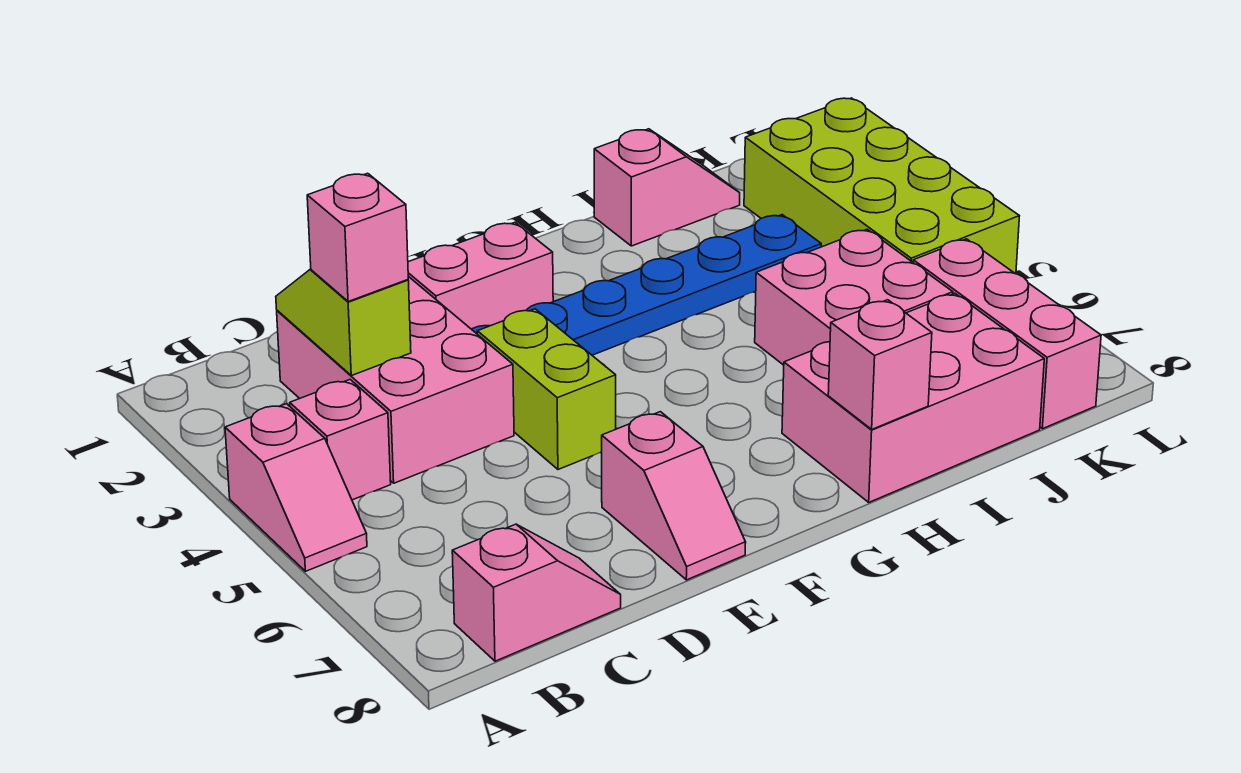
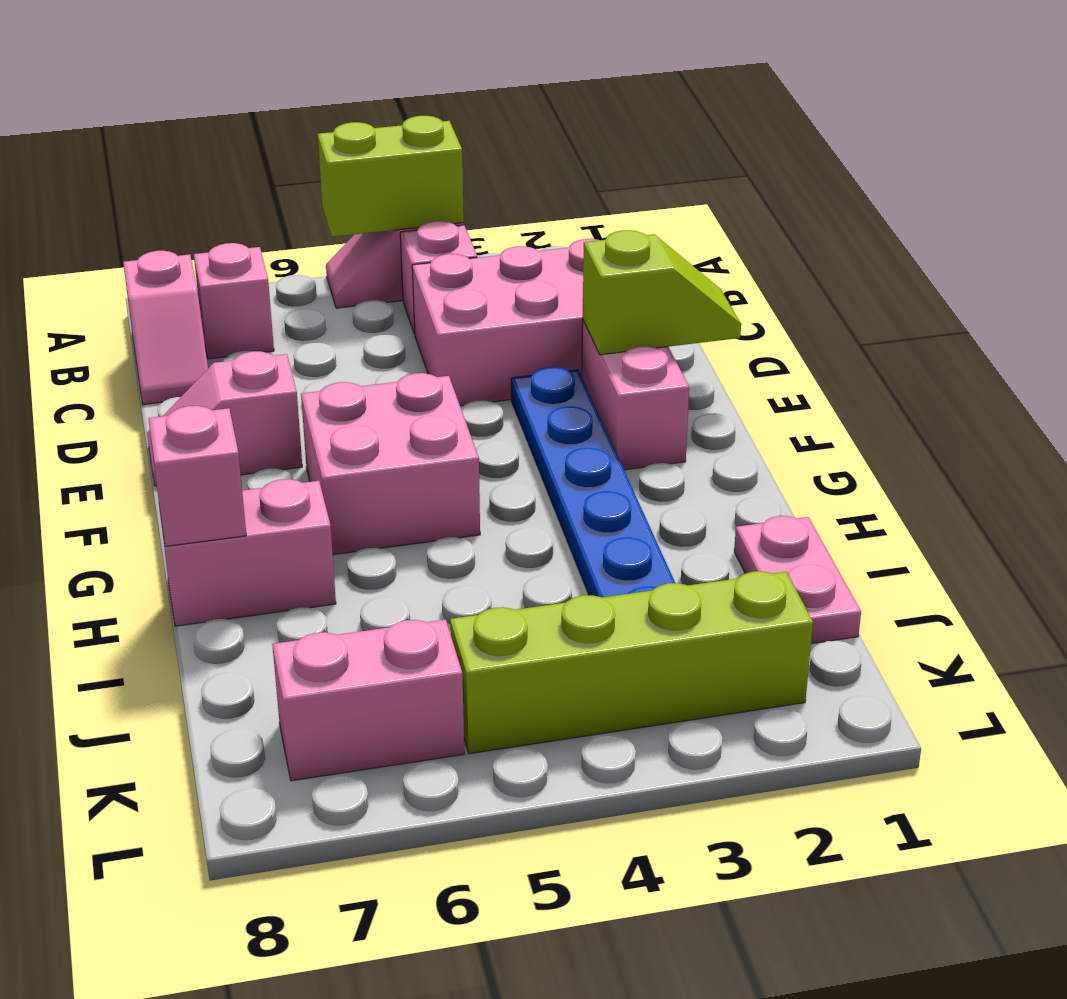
lime slope C2:C3 level 2 top 3 -> lime slope E1:E2 level 2 top 2
pink brick C3 level 3 -> pink brick B7 level 1
lime brick E4:E5 level 1 -> lime brick A4:A5 level 2
pink brick H7:J8 level 1 -> pink brick H7:H8 level 1
pink slope I1:J1 level 1 top I -> pink plate I1:J1 level 1
pink brick I5:J6 level 1 -> pink brick F5:G6 level 1
lime brick K2:L5 level 1 -> lime brick K2:K5 level 1
pink brick K6:K8 level 1 -> pink brick K6:K7 level 1

